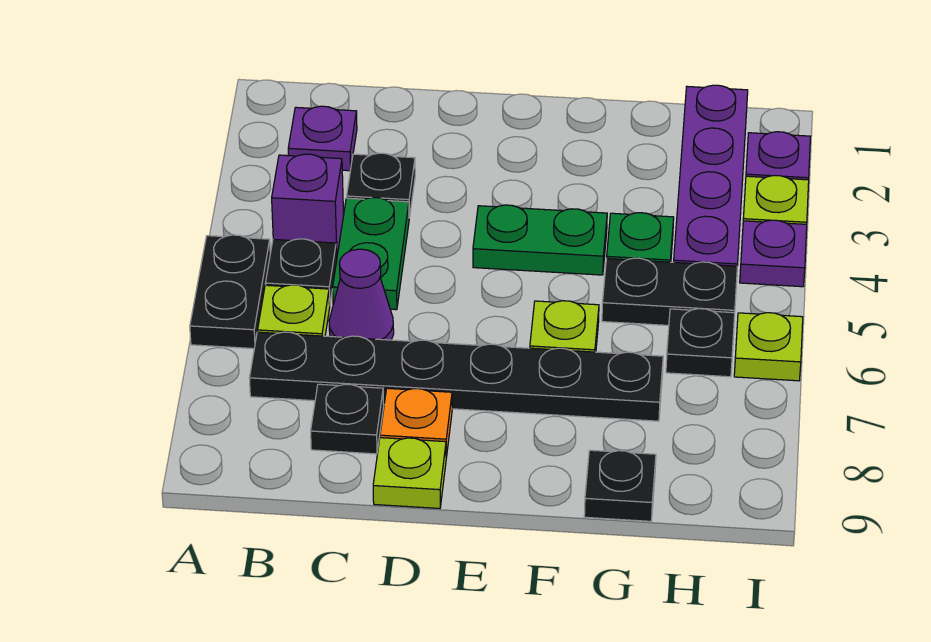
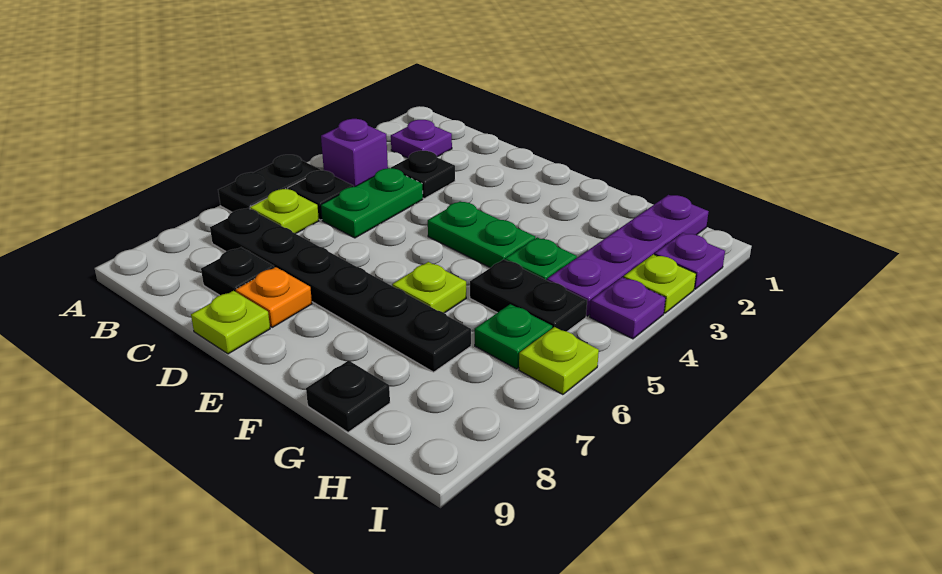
purple cone C6 level 1 -> none
black plate H6 level 1 -> green plate H6 level 1

